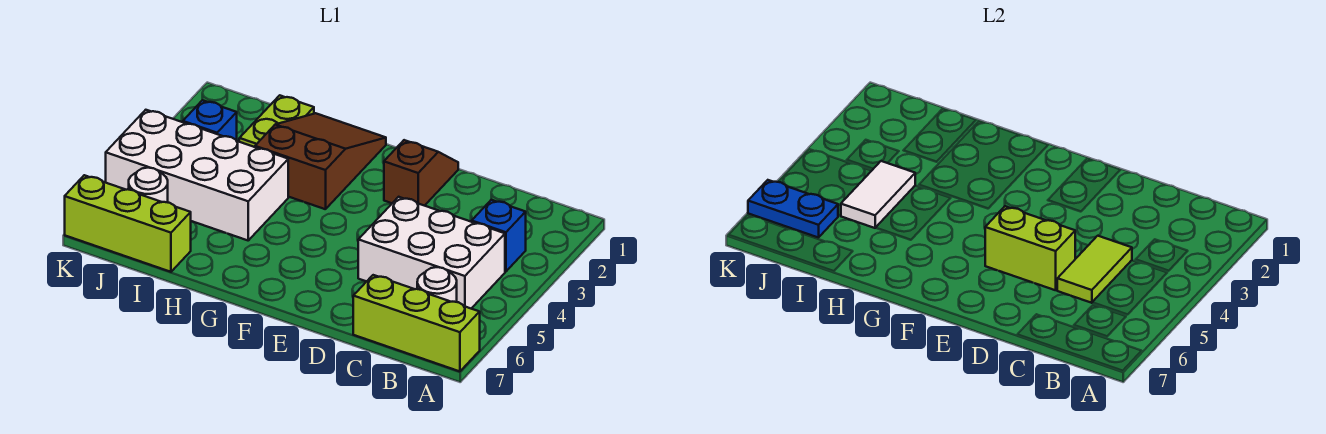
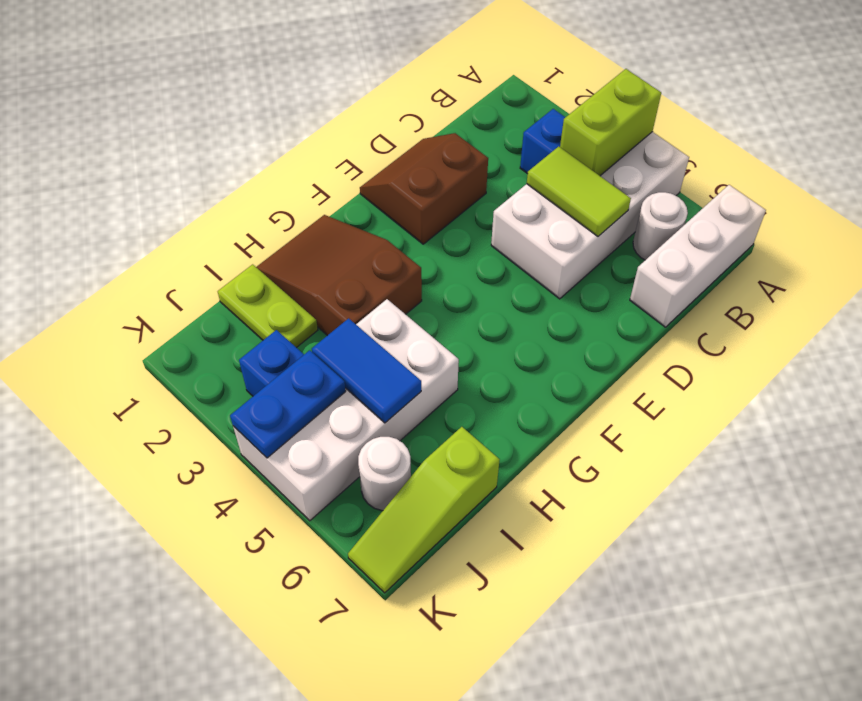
lime brick A7:C7 level 1 -> white brick A7:C7 level 1
white brick B4:D5 level 1 -> white brick A4:D5 level 1
lime brick D5:E5 level 2 -> lime brick A4:B4 level 2
brown slope E1:E2 level 1 top 2 -> brown slope D1:E2 level 1 top 2
white tile I4:I5 level 2 -> blue tile I4:I5 level 2
lime brick I7:K7 level 1 -> lime slope I7:K7 level 1 top I
blue plate J6:K6 level 2 -> blue plate J4:K4 level 2

